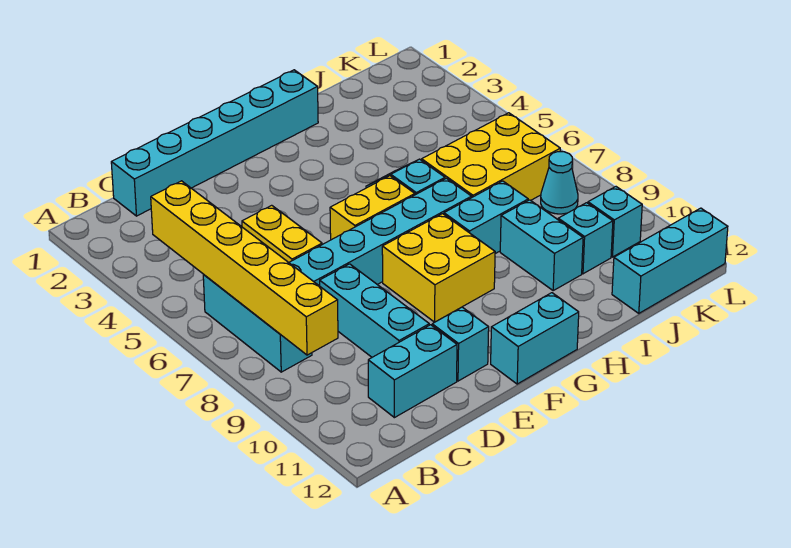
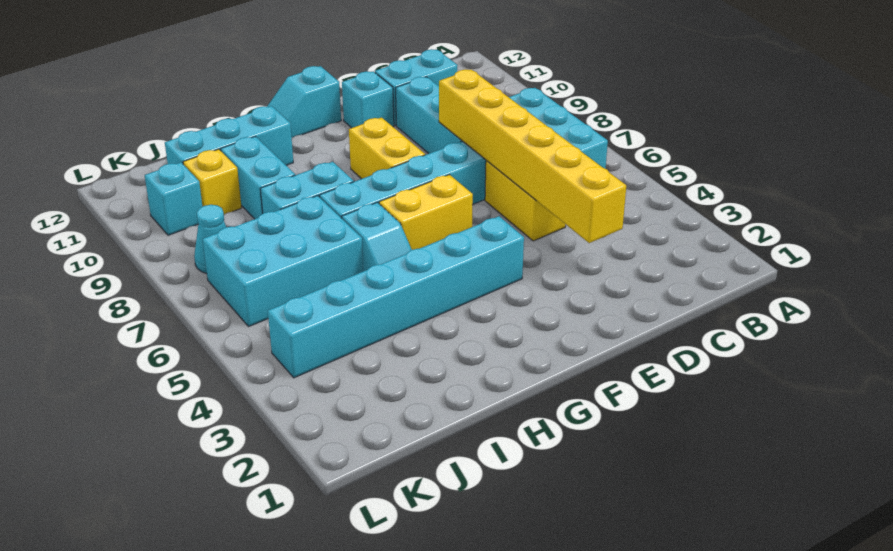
yellow brick B4:B9 level 2 -> yellow brick D3:D8 level 2
cyan brick C1:H1 level 1 -> cyan brick F4:K4 level 1
yellow brick F8:G9 level 1 -> yellow brick F8:F9 level 1
cyan brick F12:G12 level 1 -> cyan slope F12:G12 level 1 top F
yellow brick I6:K7 level 1 -> cyan brick I6:K7 level 1
cyan brick J10 level 1 -> yellow brick J10 level 1
cyan brick J12:L12 level 1 -> cyan brick H11:J11 level 1

